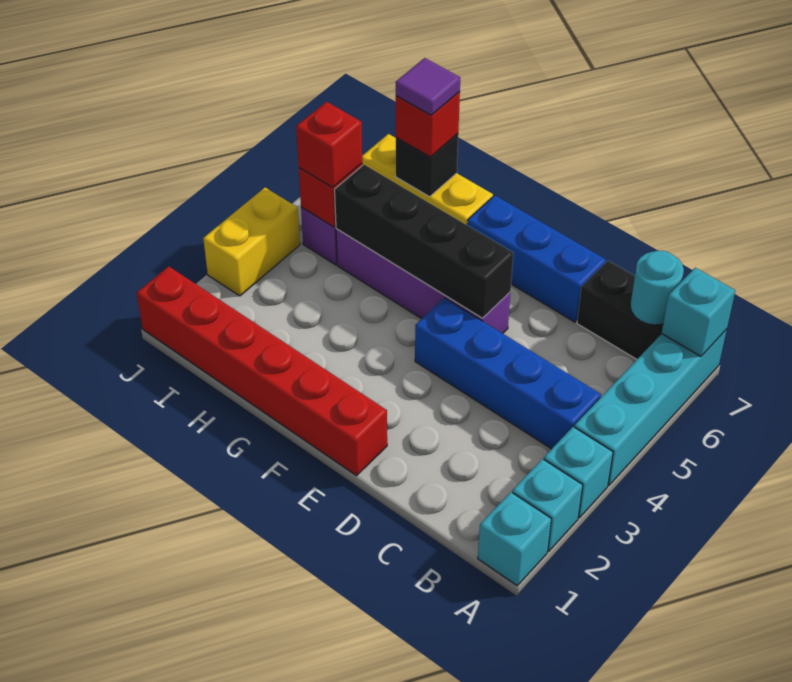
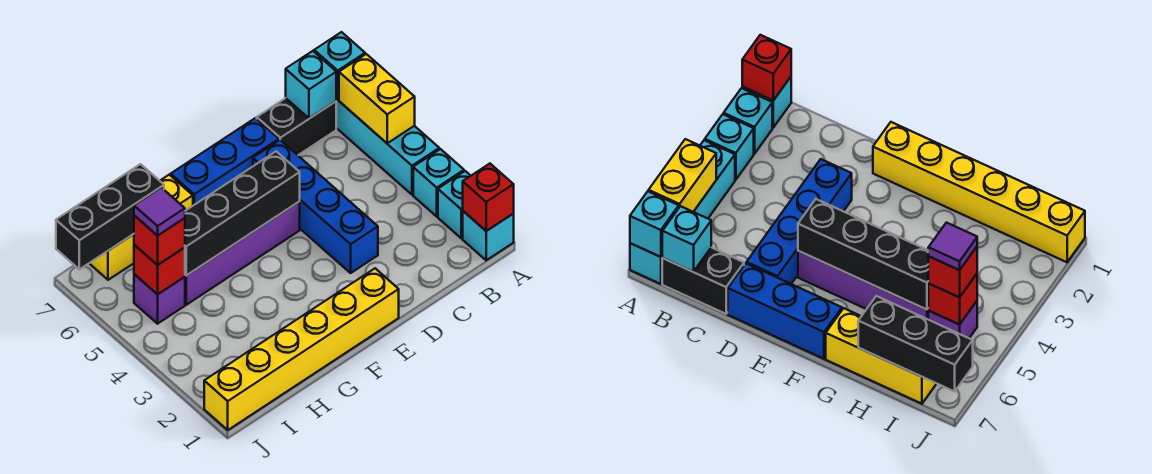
blue brick B4:E4 level 1 -> blue brick D3:D6 level 1
cyan round brick B7 level 2 -> cyan brick B7 level 2
red brick E1:J1 level 1 -> yellow brick E1:J1 level 1
black brick H7 level 2 -> black brick H7:J7 level 2
red brick H7 level 3 -> red brick A1 level 2
purple tile H7 level 4 -> purple tile I5 level 4
yellow brick J3:J4 level 1 -> yellow brick A5:A6 level 2

